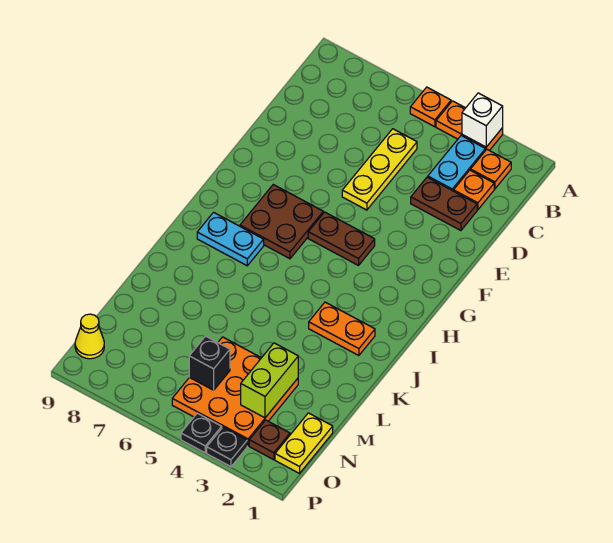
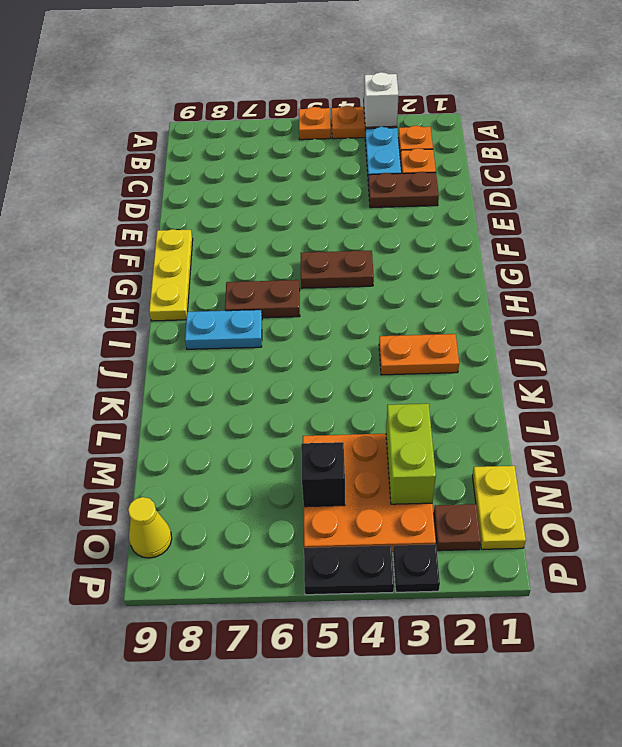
yellow plate C5:E5 level 1 -> yellow plate F9:H9 level 1
brown plate G6:H7 level 1 -> brown plate H6:H7 level 1
black plate P4 level 1 -> black plate P4:P5 level 1

